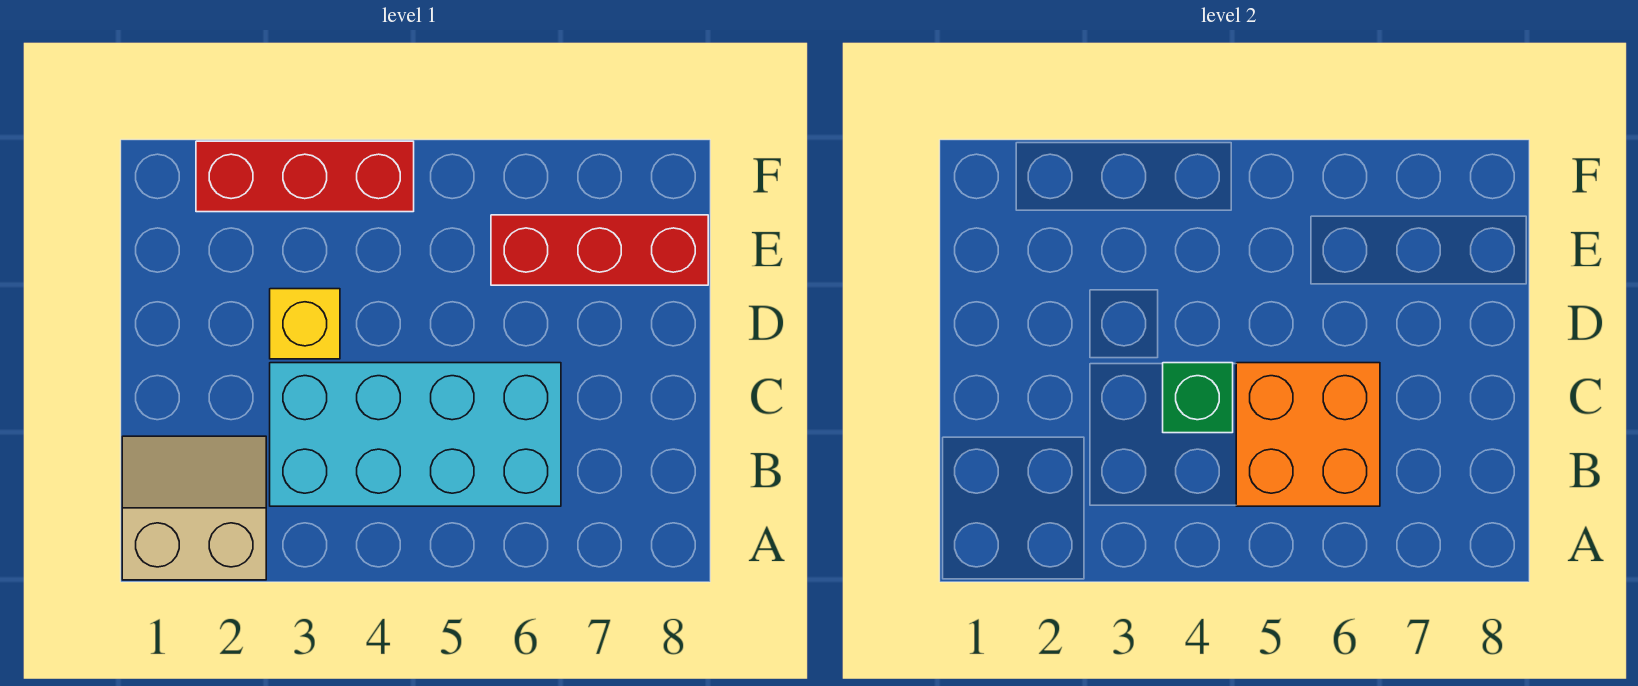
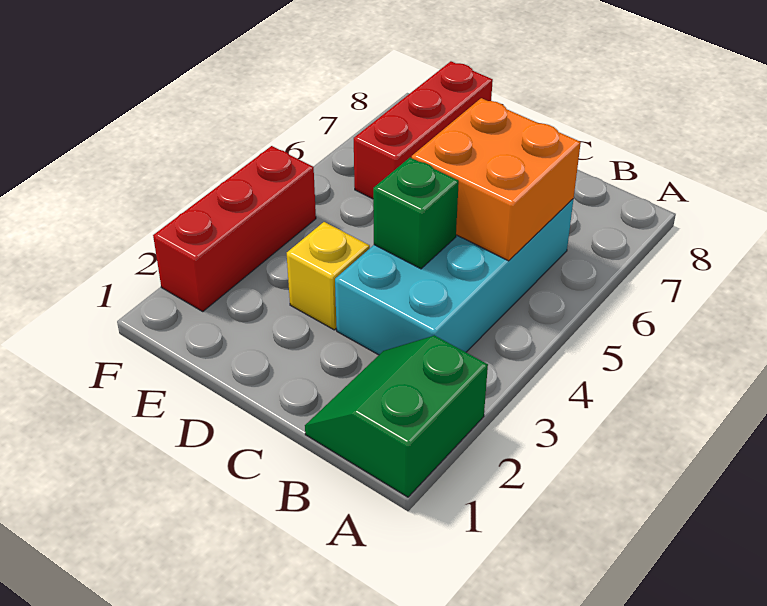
tan slope A1:B2 level 1 top A -> green slope A1:B2 level 1 top A

